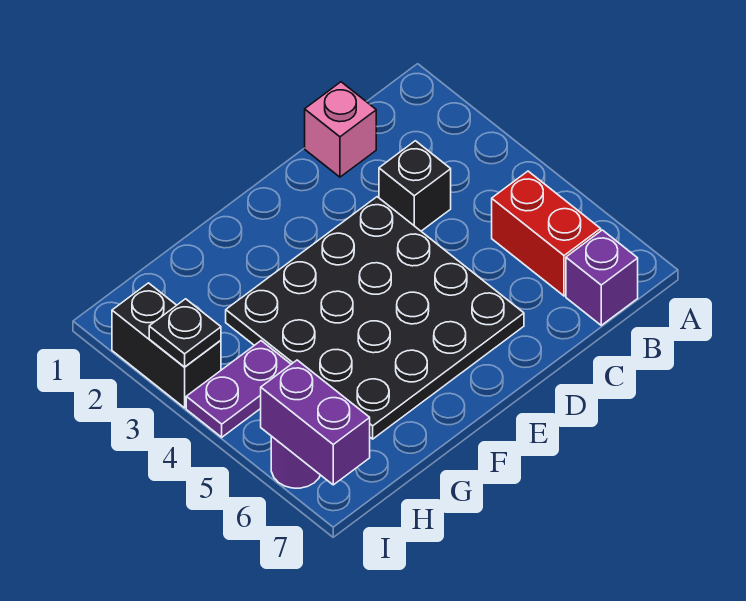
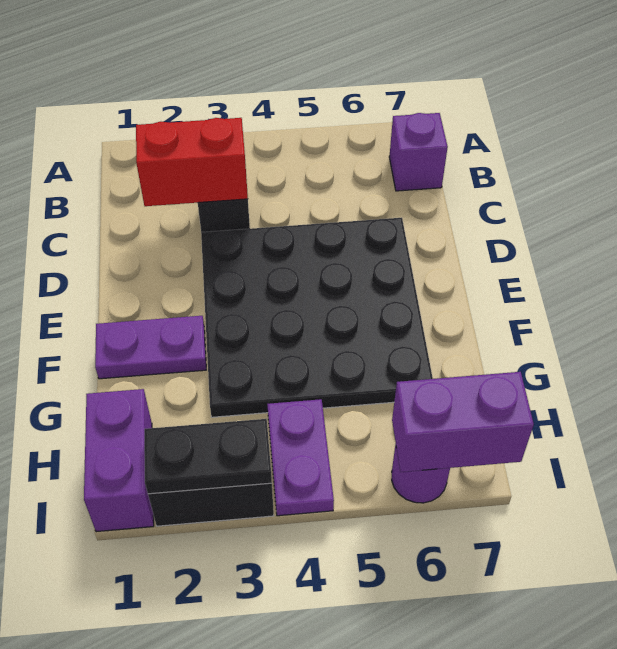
red brick B5:B6 level 1 -> red brick C2:C3 level 2
pink brick C1 level 1 -> none
none -> purple plate F1:F2 level 1
none -> purple brick H1:I1 level 1
black plate I3 level 2 -> black plate I2:I3 level 2

